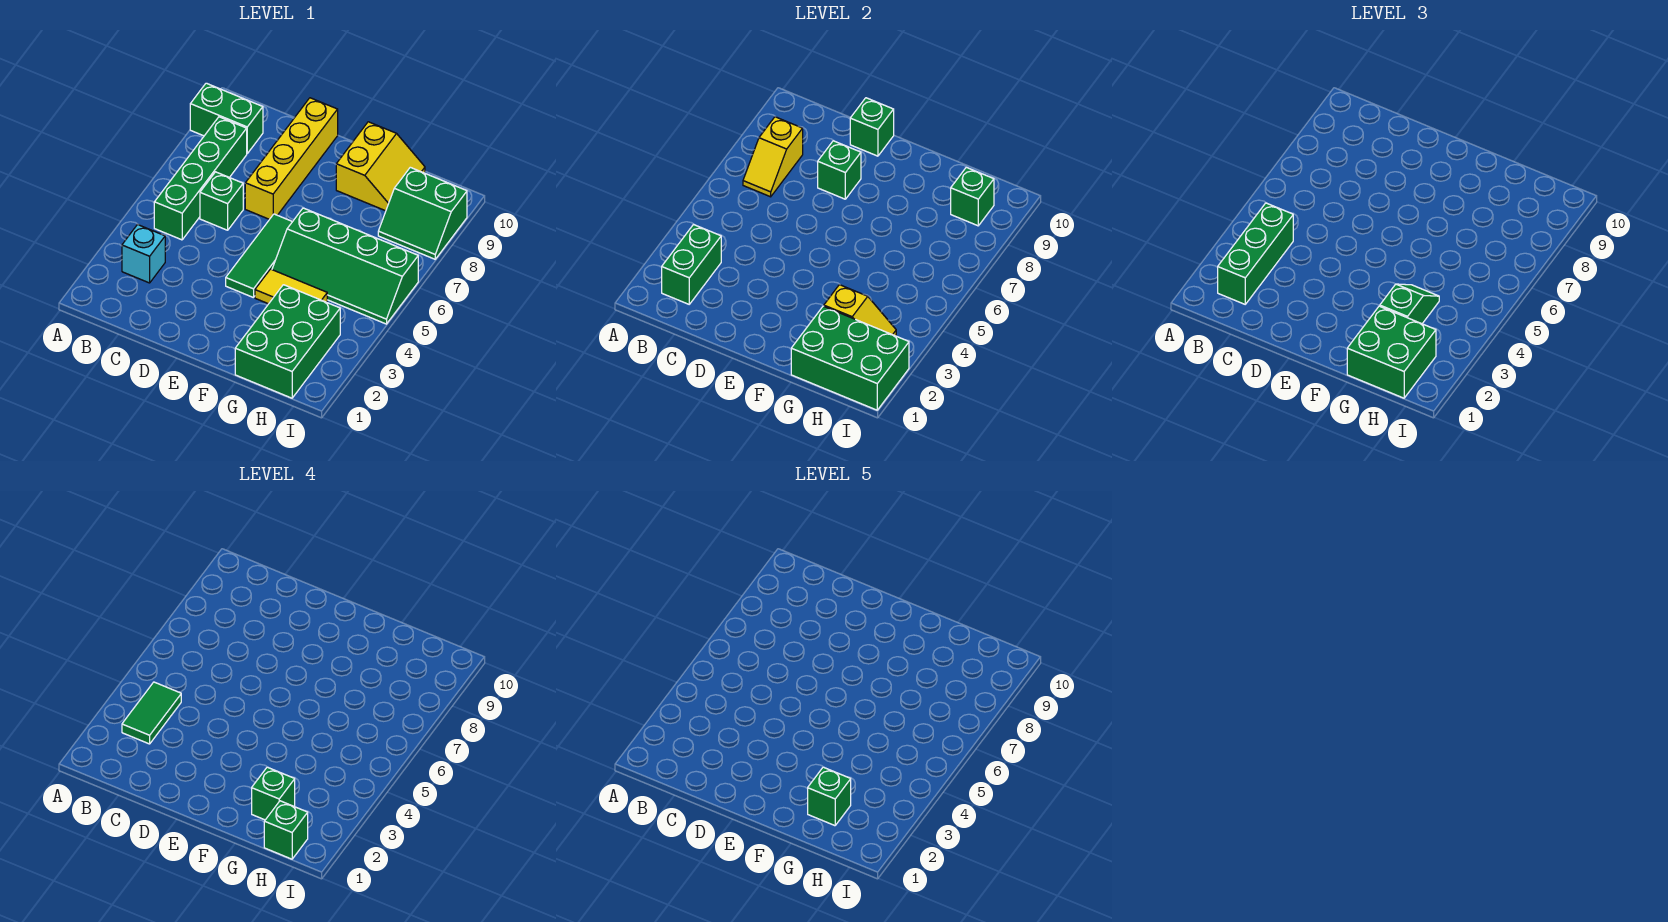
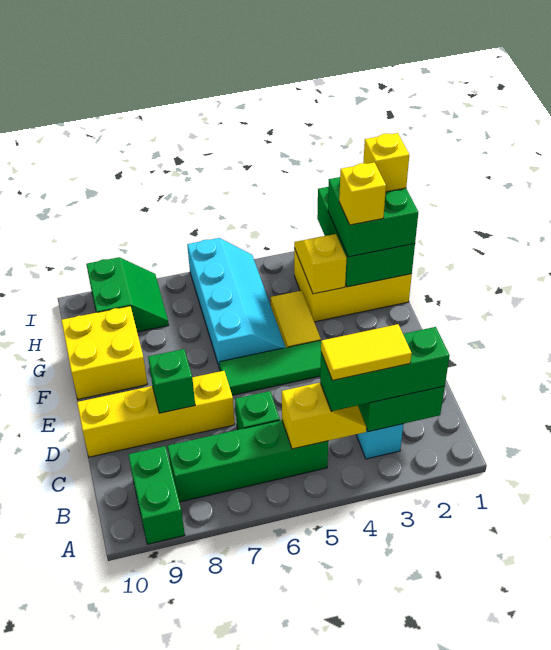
green tile B3:B4 level 4 -> yellow tile B3:B4 level 4
yellow slope B7:B8 level 2 top 8 -> yellow slope B4:B5 level 2 top 5
green brick D10 level 2 -> none
green slope F5:I6 level 1 top 6 -> cyan slope F5:I6 level 1 top 6
yellow slope F9:G10 level 1 top F -> yellow brick F9:G10 level 1
green brick G1:H3 level 1 -> yellow brick G1:H3 level 1
green brick G2 level 4 -> yellow brick G2 level 4
green brick G2 level 5 -> none
green slope G3:G4 level 3 top 3 -> none
green brick H1 level 4 -> yellow brick H1 level 4
green brick H9 level 2 -> none

